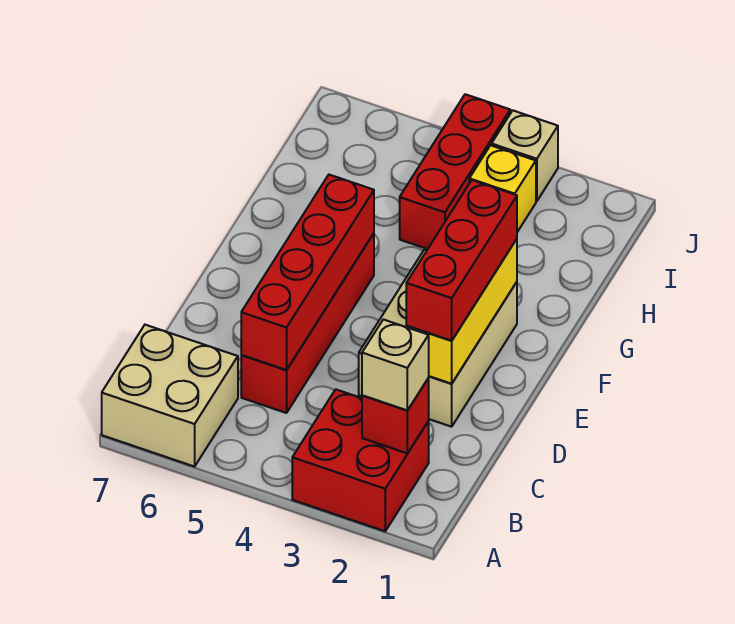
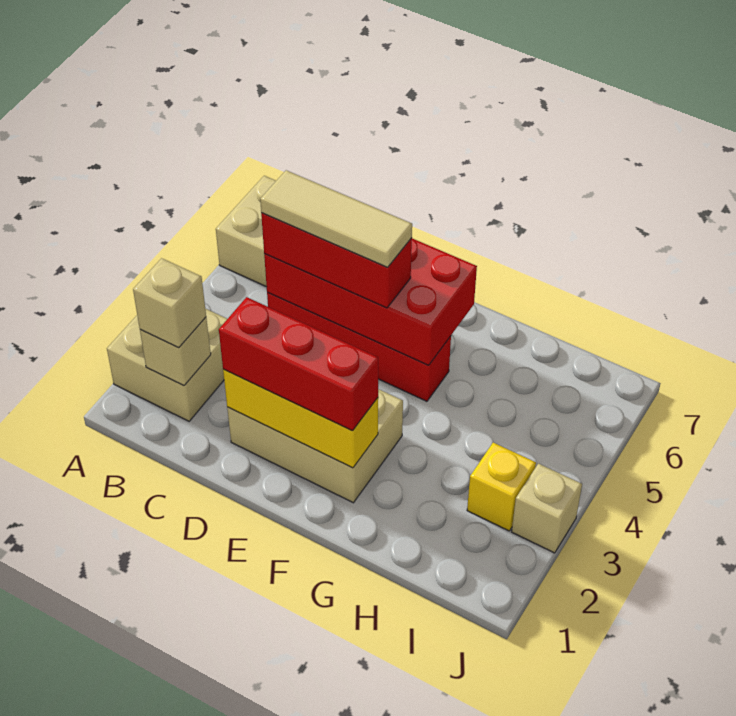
red brick A2:B3 level 1 -> tan brick A2:B3 level 1
red brick B2 level 2 -> tan brick B2 level 2
red brick C5:F5 level 2 -> red brick C5:F6 level 2
none -> tan tile C5:E5 level 4
red brick H4:J4 level 1 -> red brick C5:E5 level 3

